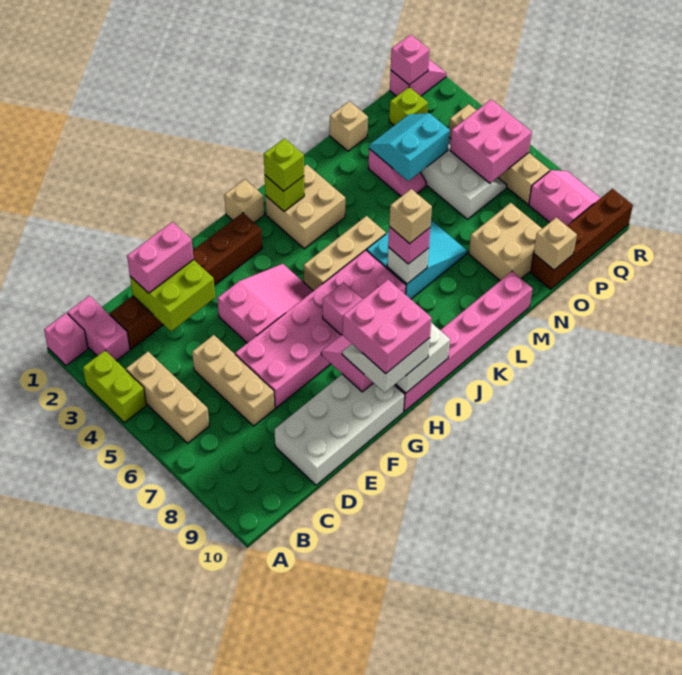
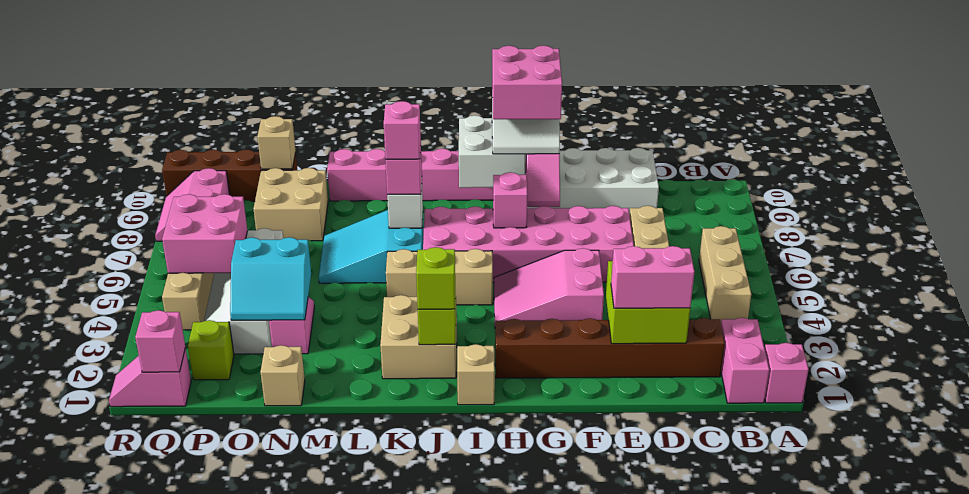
lime brick A3:A4 level 1 -> none
tan brick K7 level 4 -> pink brick K7 level 4

